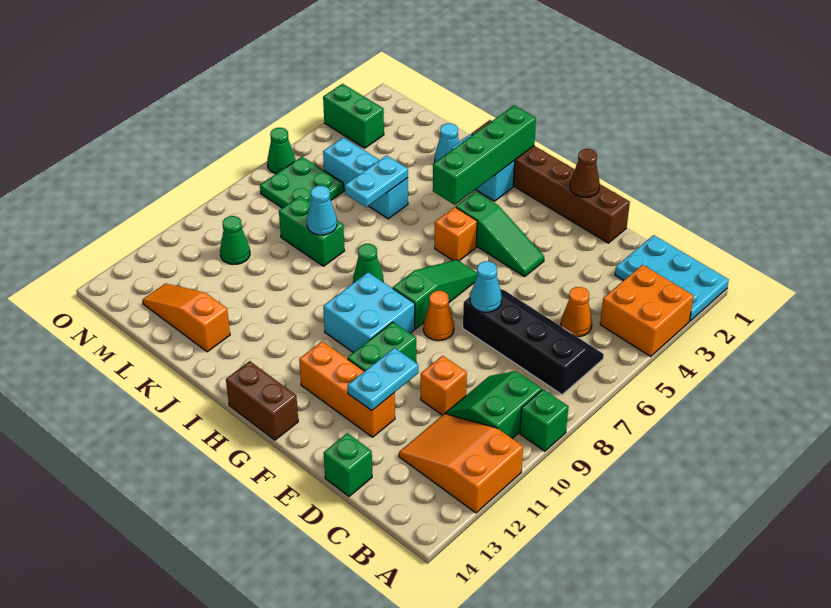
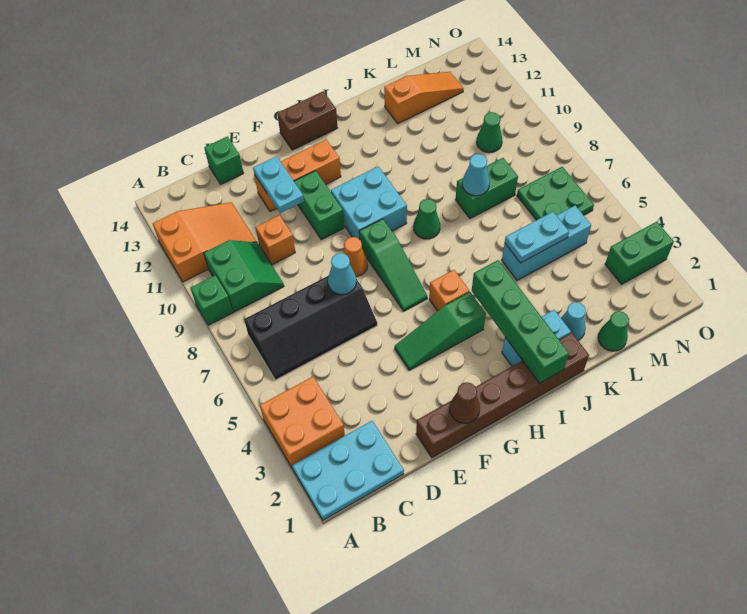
orange cone C5 level 1 -> none
cyan plate K5:K6 level 2 -> cyan plate K5:L5 level 2
green cone O6 level 1 -> green cone L1 level 1

